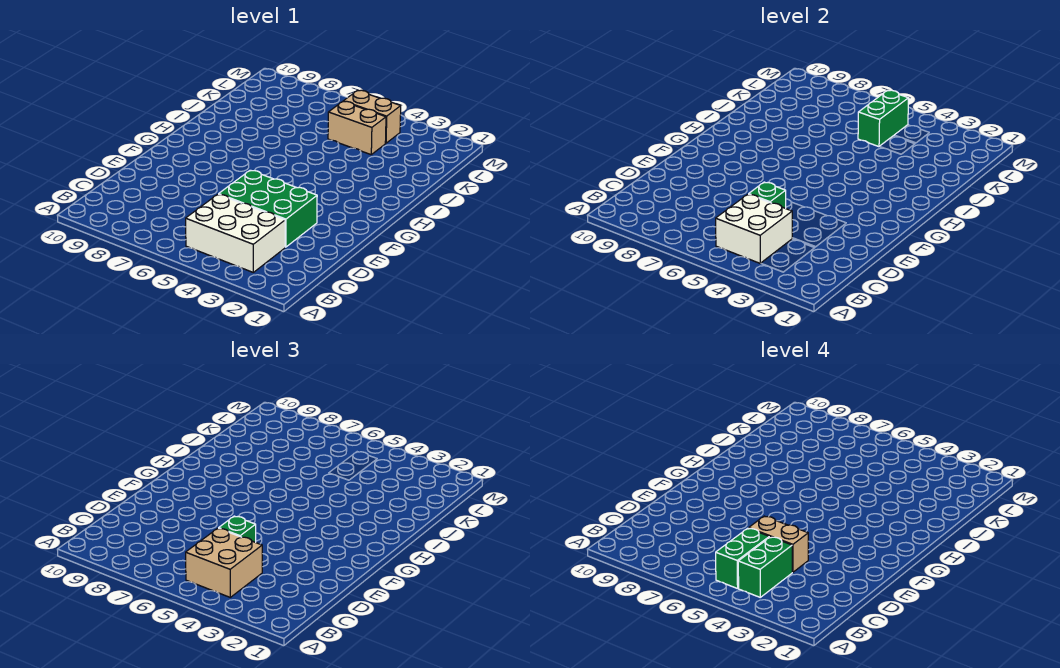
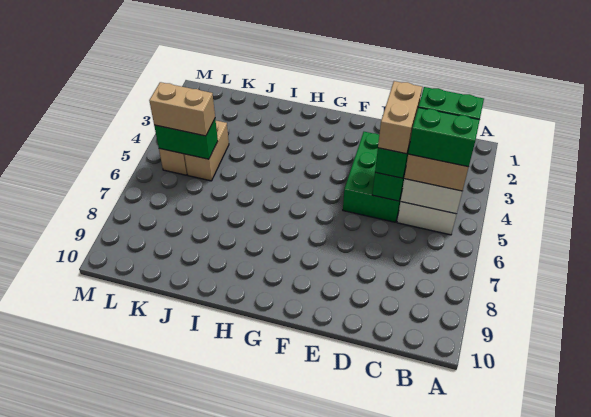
none -> tan brick K5:L5 level 3

